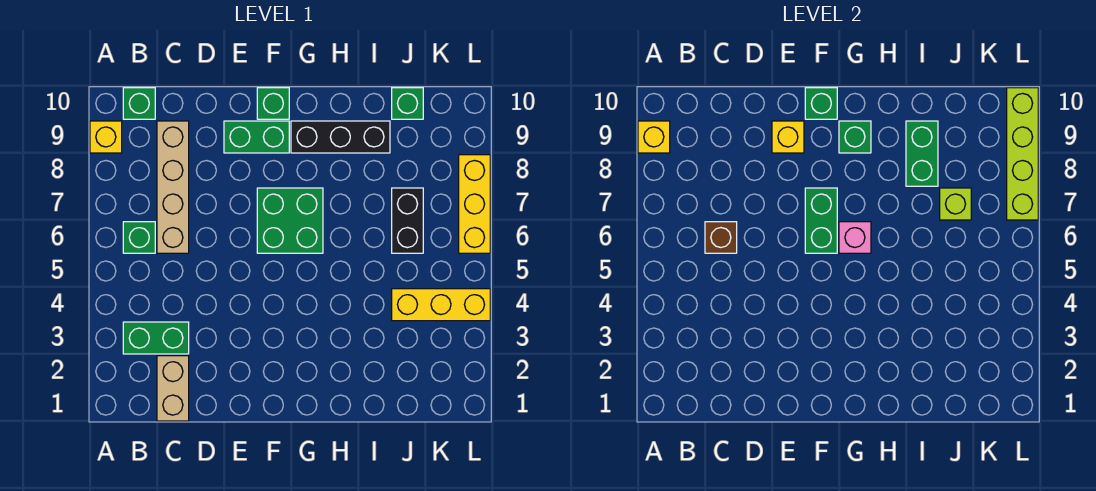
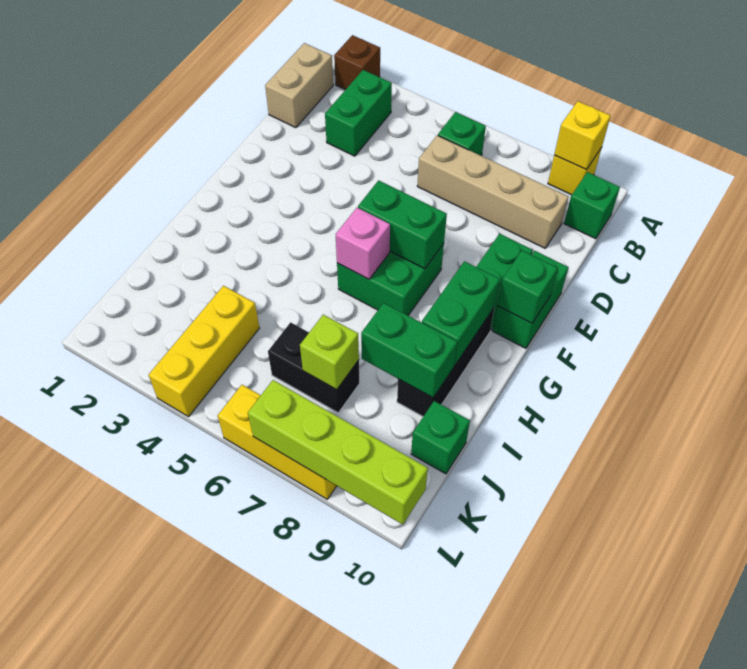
tan brick C1:C2 level 1 -> tan brick B1:C1 level 1
brown brick C6 level 2 -> brown brick A2 level 1
yellow brick E9 level 2 -> none
green brick F10 level 1 -> green brick E10:F10 level 1
green brick G9 level 2 -> green brick G9:H9 level 2

